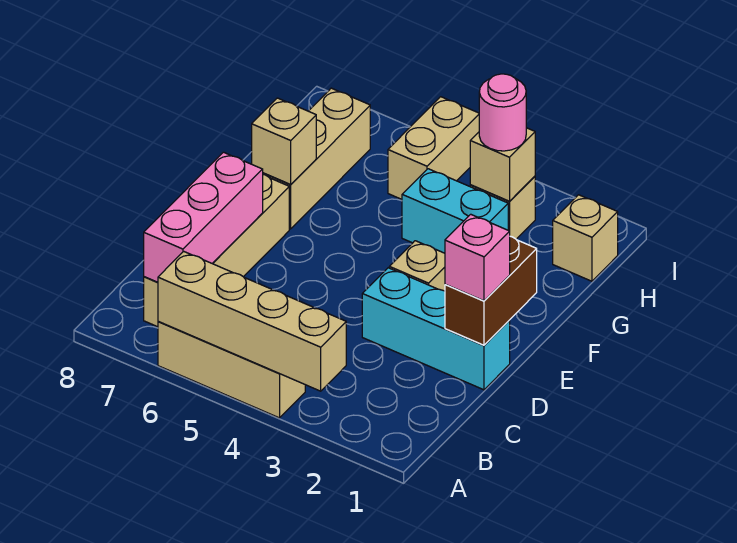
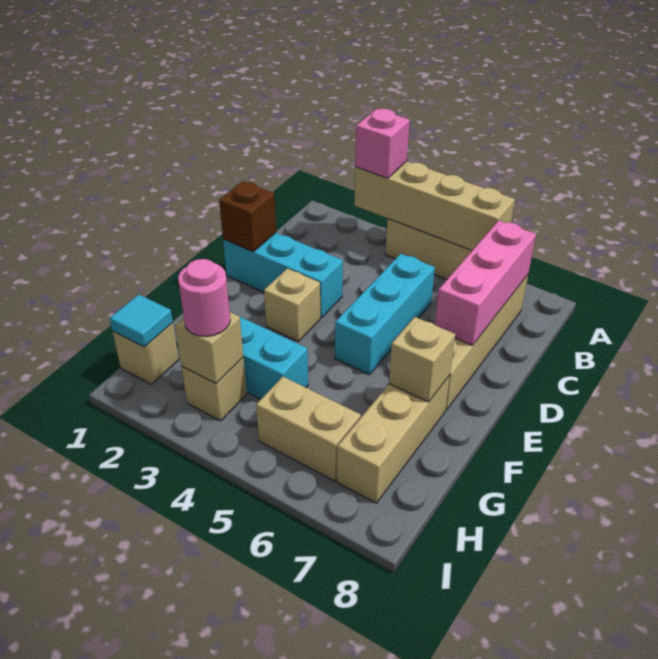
none -> cyan brick C5:E5 level 1
brown brick D1:E1 level 2 -> brown brick D1 level 2
pink brick D1 level 3 -> pink brick A3 level 3
none -> cyan tile H1 level 2
tan brick H5:I5 level 1 -> tan brick H5:H6 level 1

